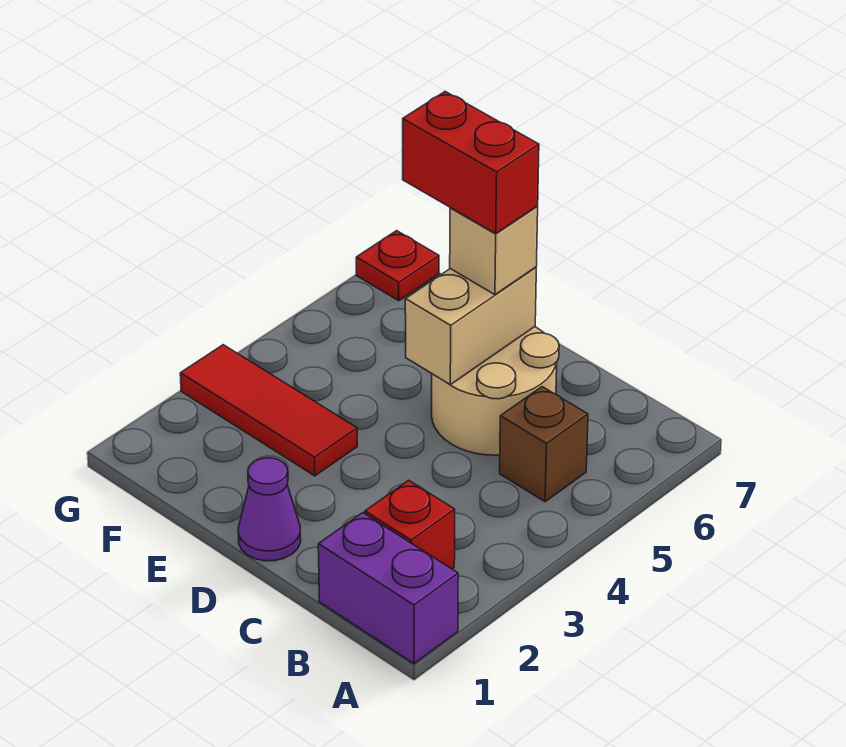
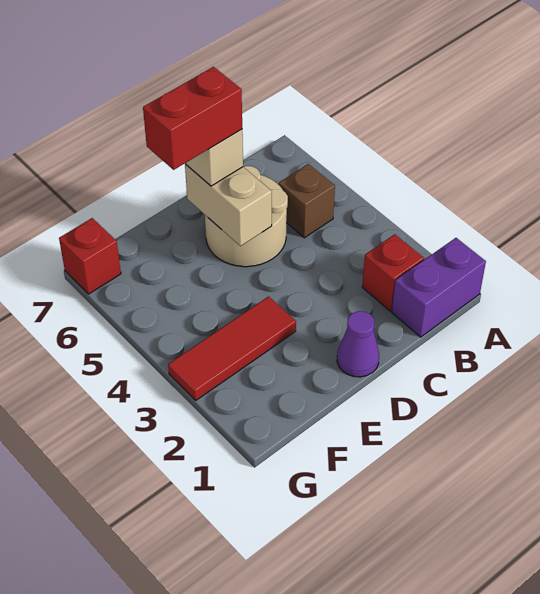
red plate G7 level 1 -> red brick G7 level 1

